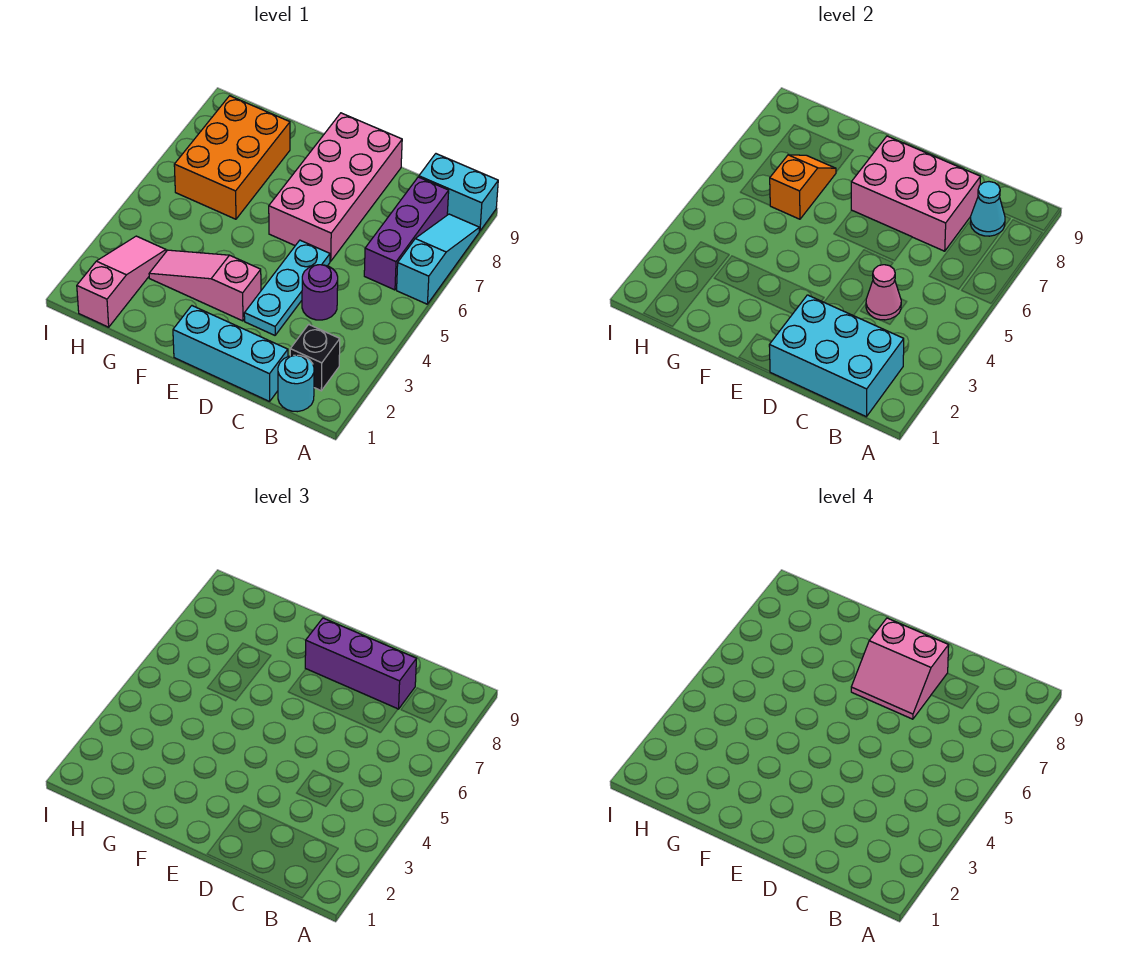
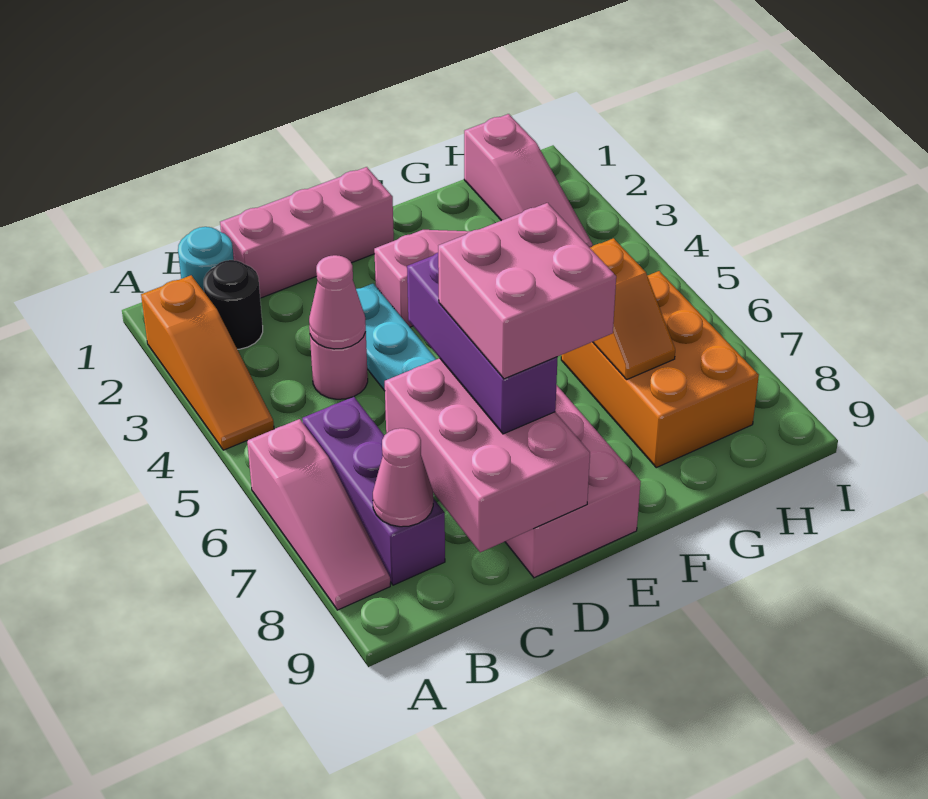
none -> orange slope A2:A4 level 1 top 2
cyan slope A6:A8 level 1 top 6 -> pink slope A6:A8 level 1 top 6
cyan brick A9:B9 level 1 -> none
cyan brick B1:D2 level 2 -> none
black brick B2 level 1 -> black round brick B2 level 1
cyan cone B8 level 2 -> pink cone B8 level 2
cyan brick C1:E1 level 1 -> pink brick C1:E1 level 1
purple round brick C4 level 1 -> pink round brick C4 level 1
pink brick C7:E8 level 2 -> pink brick C7:D9 level 2
purple brick C8:E8 level 3 -> purple brick D6:D8 level 3
pink slope D7:E8 level 4 top 8 -> pink brick D7:E8 level 4

